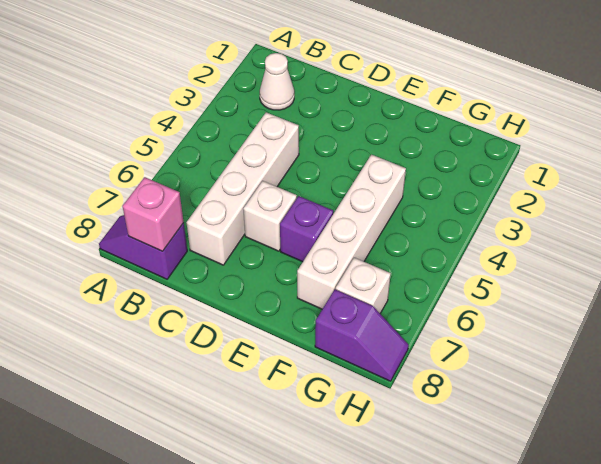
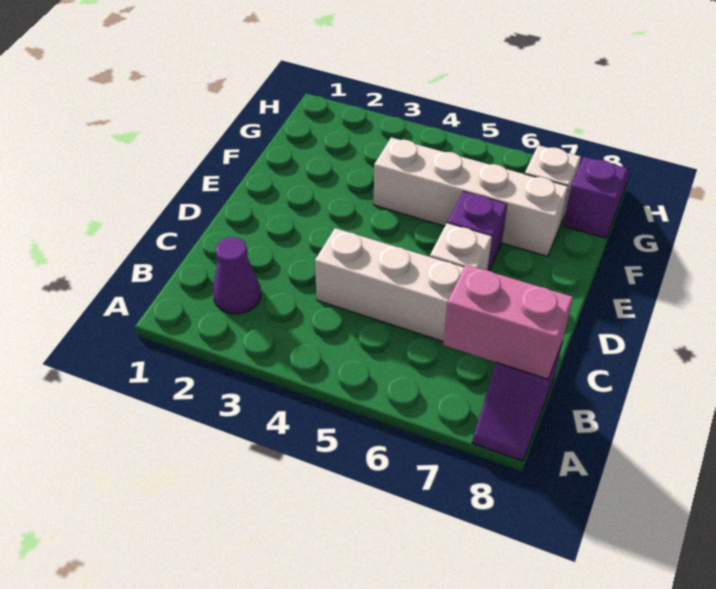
white cone B2 level 1 -> purple cone B2 level 1
pink brick B8 level 2 -> pink brick B7:B8 level 2

